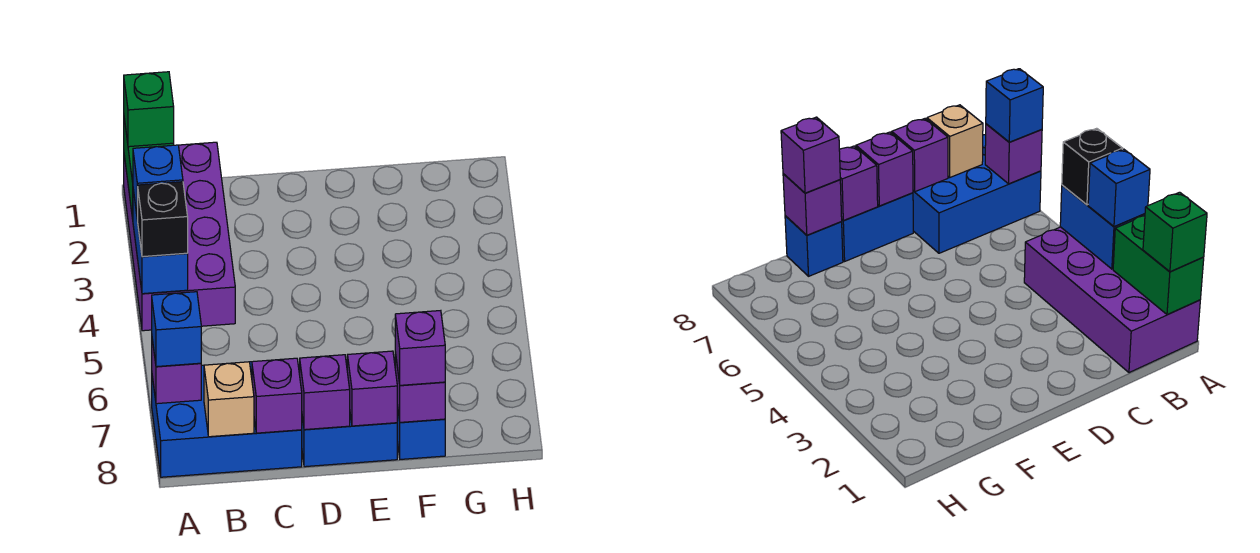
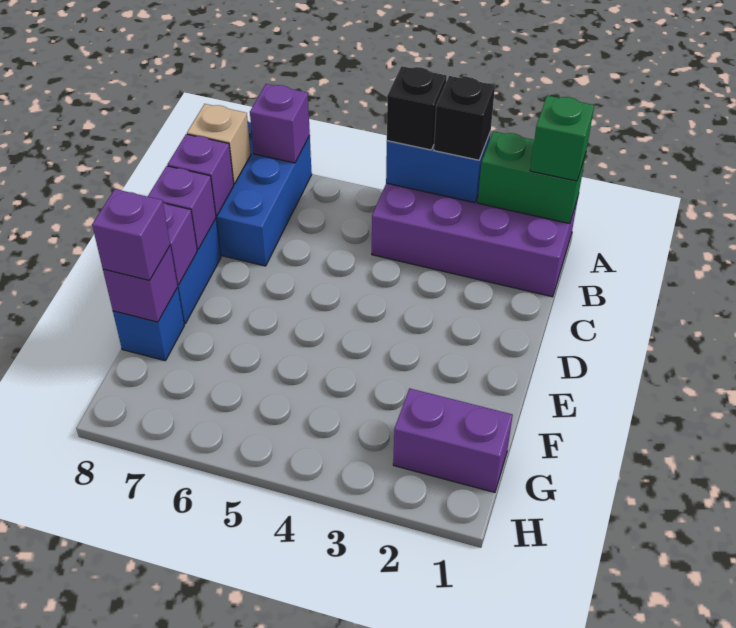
blue brick A3 level 3 -> black brick A3 level 3
blue brick A7 level 3 -> none
none -> purple brick G1:G2 level 1

